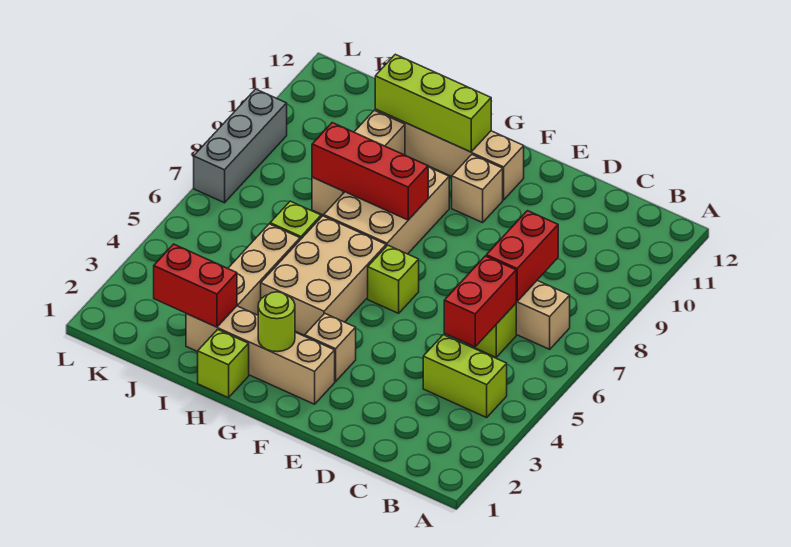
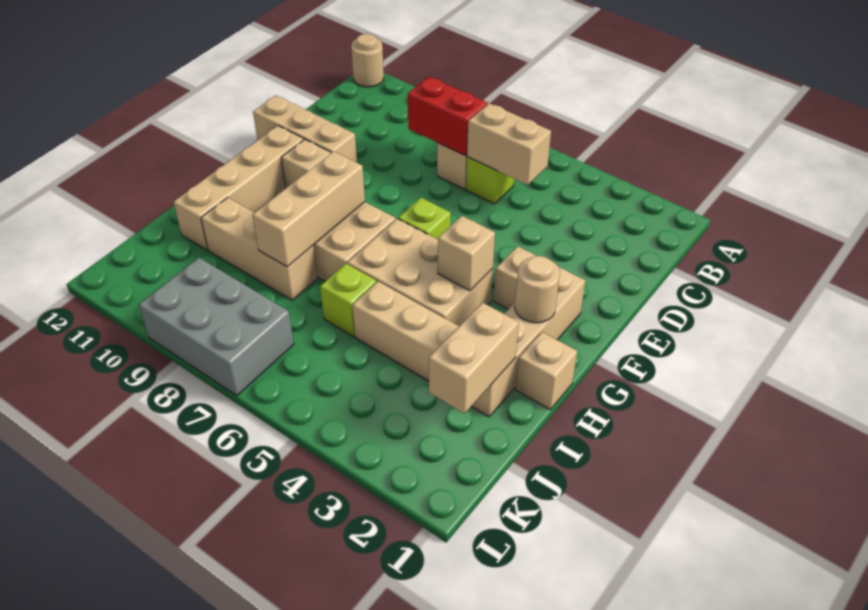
none -> tan round brick A12 level 1
lime brick B4:C4 level 1 -> none
red brick C5:C6 level 2 -> tan brick C5:C6 level 2
none -> tan brick E10:E12 level 1
lime round brick G2 level 2 -> tan round brick G2 level 2
none -> tan brick G4 level 2
red brick G8:I8 level 2 -> tan brick G8:I8 level 2
lime brick G11:I11 level 2 -> none
lime brick H1 level 1 -> tan brick H1 level 1
red brick I2:J2 level 2 -> tan brick I2:J2 level 2
grey brick L7:L9 level 1 -> grey brick K7:L9 level 1

